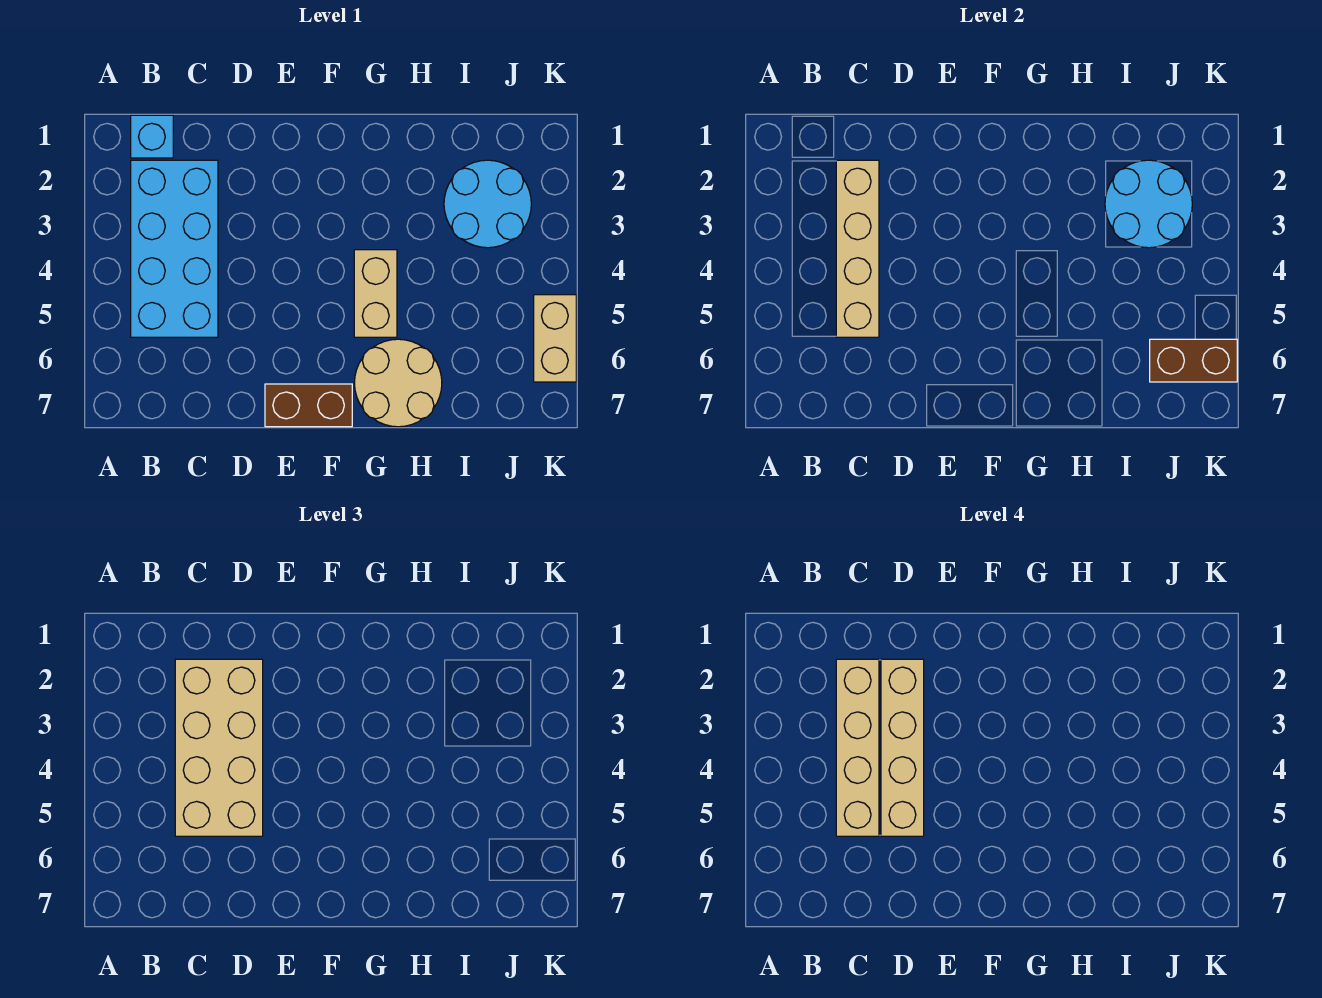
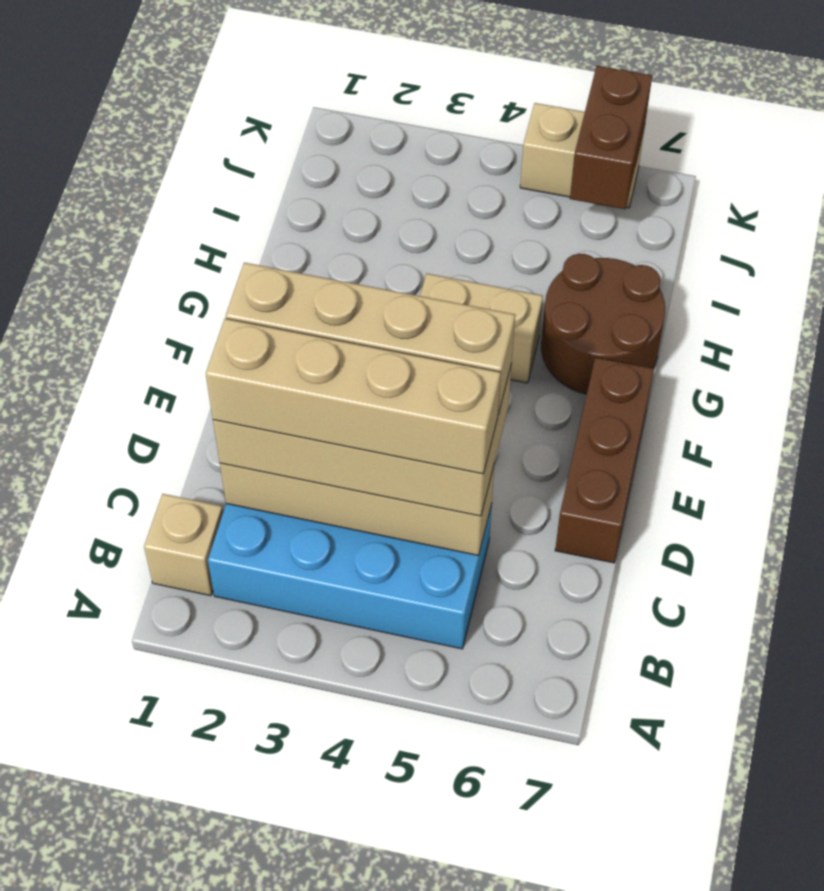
cyan brick B1 level 1 -> tan brick B1 level 1
brown brick E7:F7 level 1 -> brown brick D7:F7 level 1
tan round brick G6:H7 level 1 -> brown round brick G6:H7 level 1
cyan round brick I2:J3 level 1 -> none
cyan round brick I2:J3 level 2 -> none

